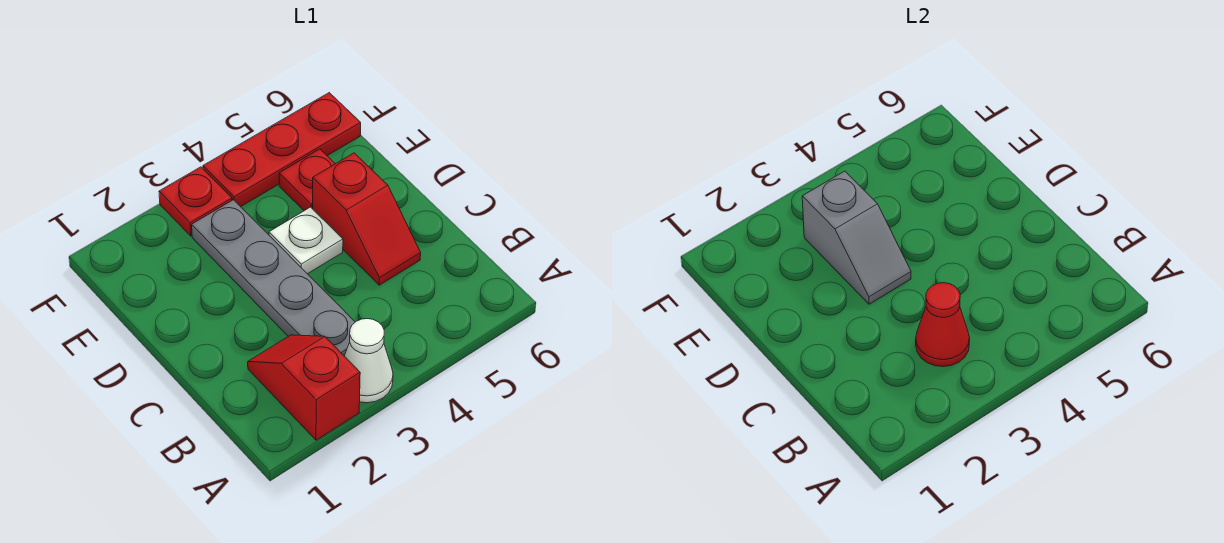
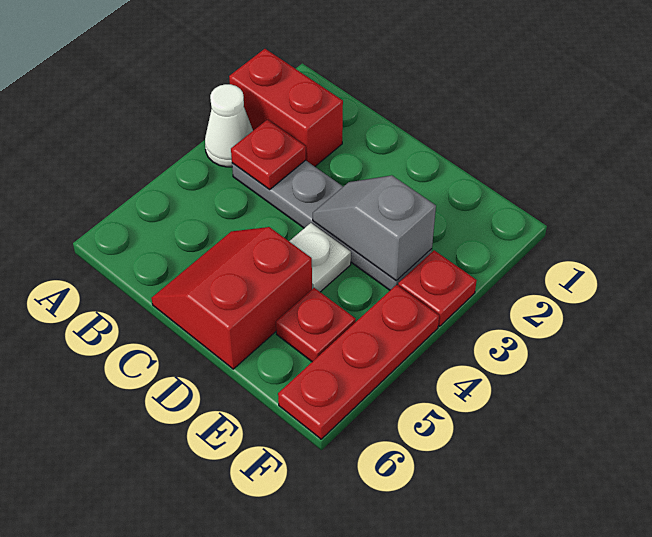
red slope A2:B2 level 1 top A -> red brick A2:B2 level 1
red cone B3 level 2 -> red plate B3 level 2
red slope C5:D5 level 1 top D -> red slope C5:D6 level 1 top D

